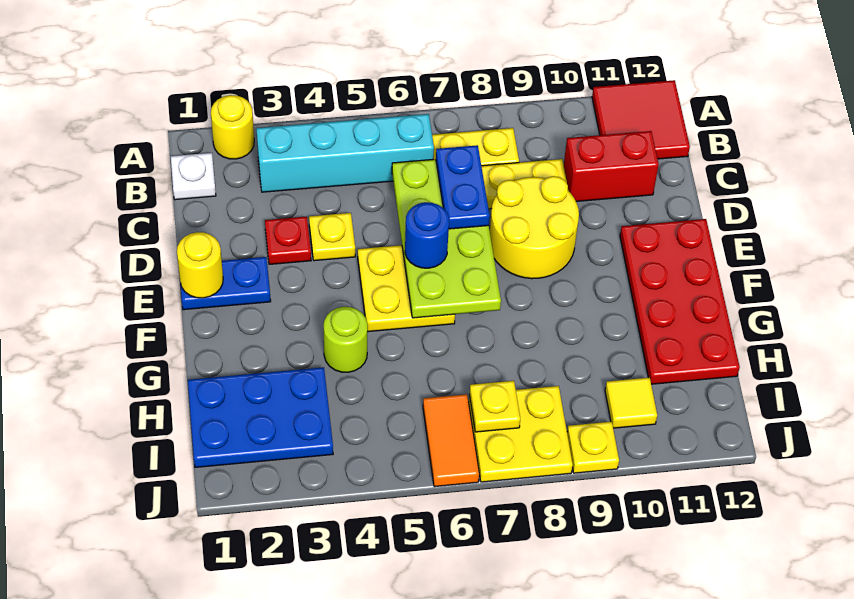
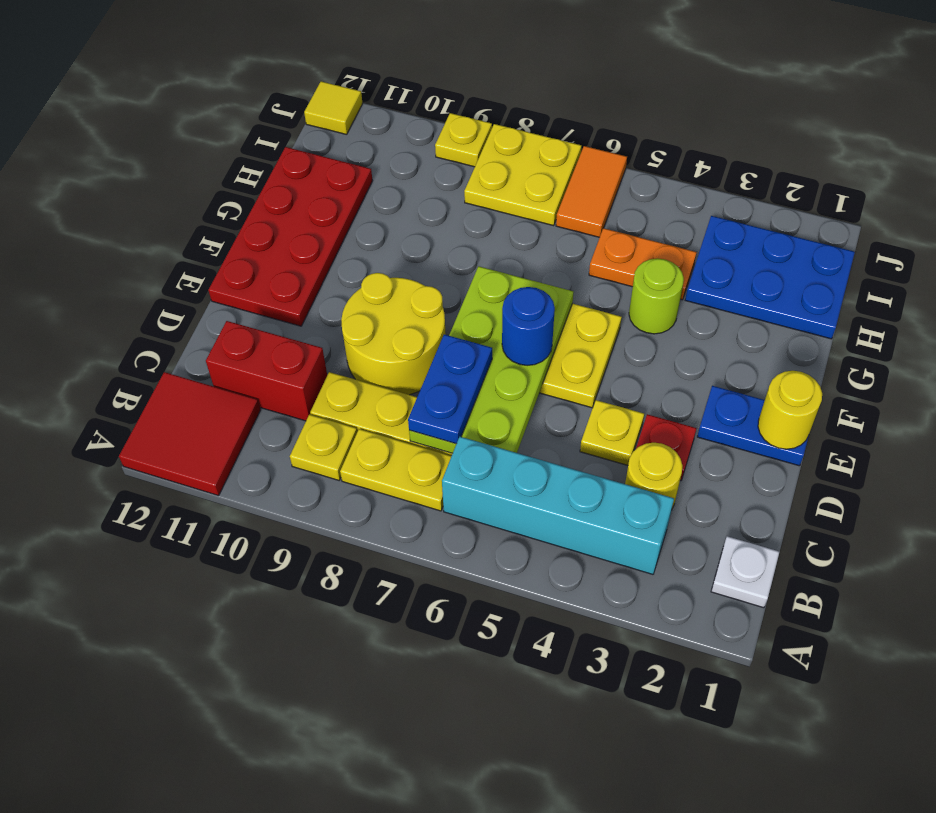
yellow round brick A2 level 1 -> yellow round brick C3 level 1
none -> orange plate H4:H5 level 1
yellow plate I7 level 2 -> yellow plate B9 level 1
yellow tile I10 level 1 -> yellow tile J12 level 1

